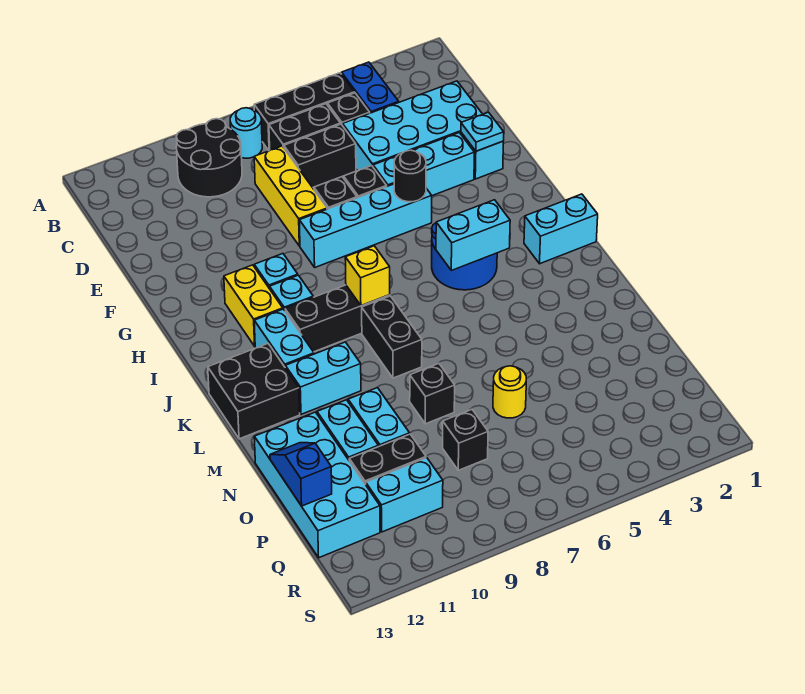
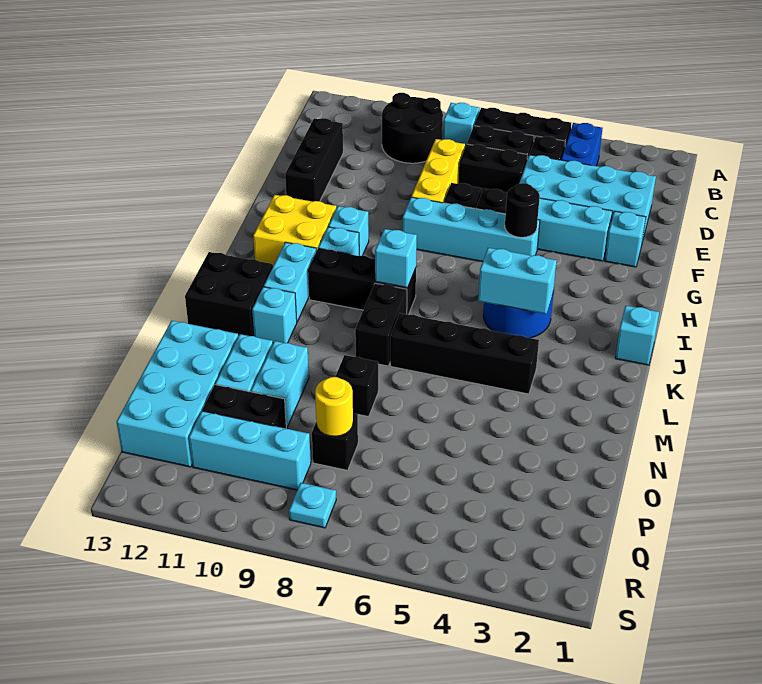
cyan round brick B8 level 1 -> cyan brick B8 level 1
none -> black brick D12:F12 level 1
cyan plate F2 level 2 -> cyan plate R8 level 1
yellow brick H11:I11 level 1 -> yellow brick H11:I12 level 1
cyan brick J1:J2 level 1 -> cyan brick J1 level 1
yellow brick J8 level 2 -> cyan brick J8 level 2
none -> black brick L4:L7 level 1
cyan brick L10:L11 level 1 -> cyan brick L11 level 1
yellow round brick O6 level 1 -> yellow round brick P8 level 2
blue slope O13:P13 level 2 top P -> none
cyan brick Q10:Q11 level 1 -> cyan brick Q9:Q11 level 1

